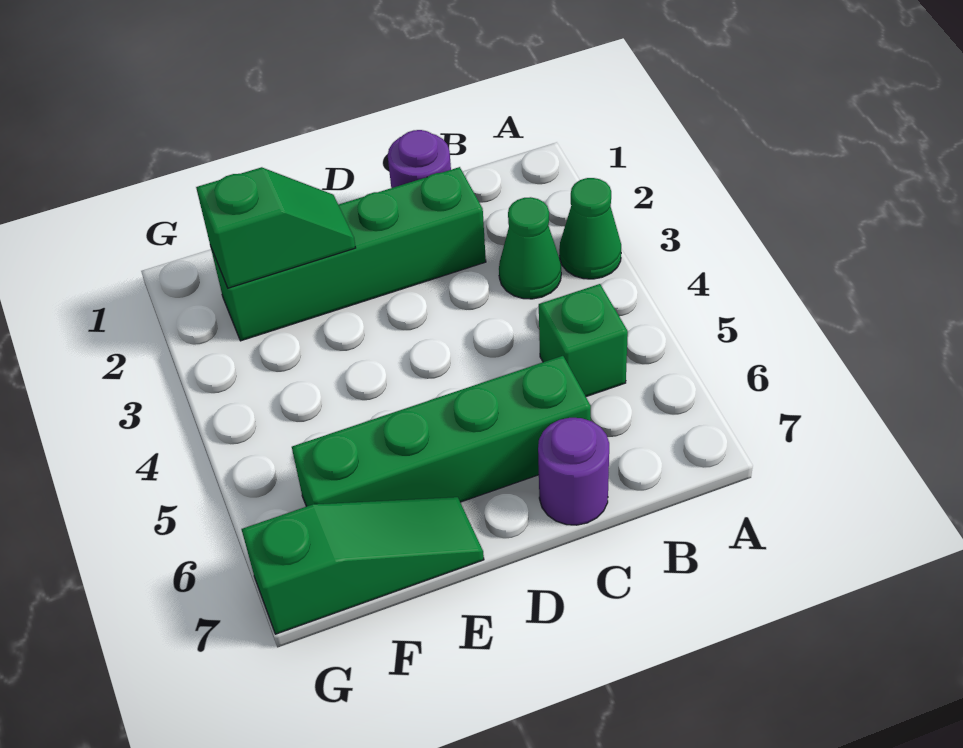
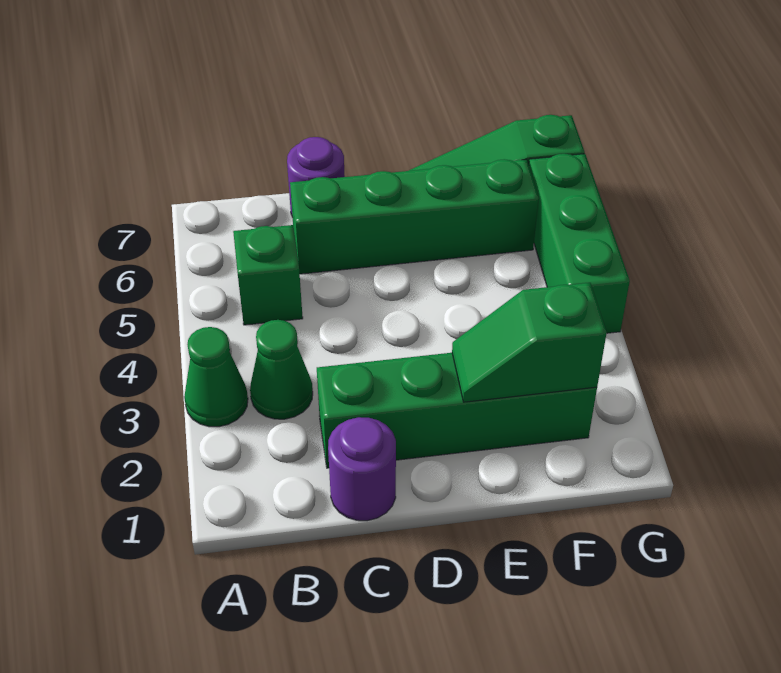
none -> green brick G4:G6 level 1

